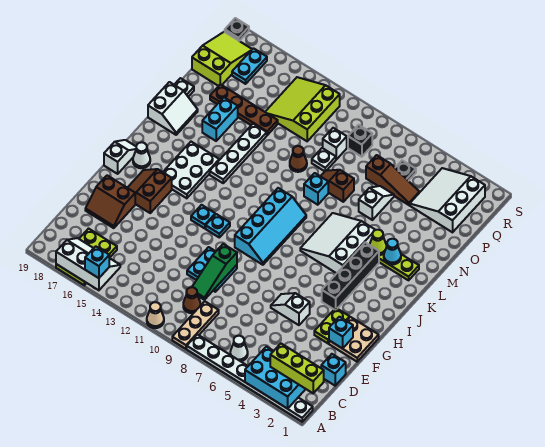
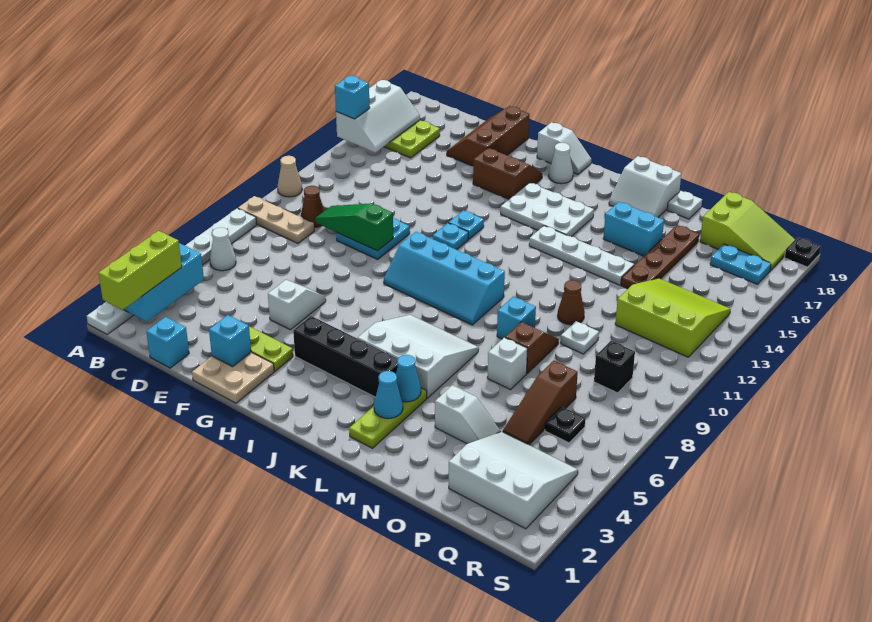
brown slope E17:F18 level 1 top F -> brown slope E17:F19 level 1 top F
lime cone L4 level 2 -> cyan cone L4 level 2
white slope N6:O6 level 1 top N -> white slope N4:O4 level 1 top N
white brick P10 level 1 -> white brick N7 level 1

